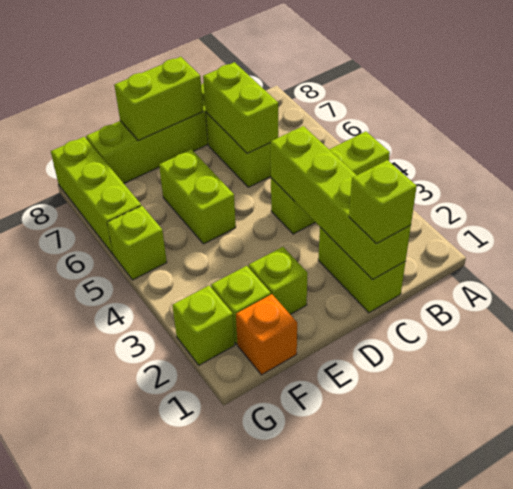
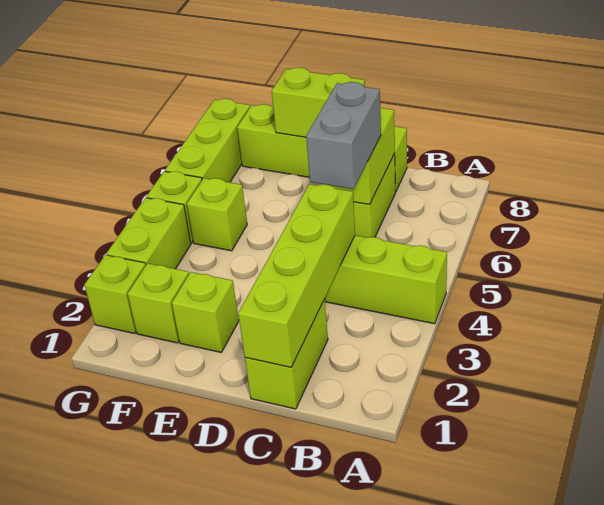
lime brick C1 level 3 -> lime brick F5 level 1
none -> grey brick C5:C6 level 3
lime brick E5:E6 level 1 -> lime brick G3:G4 level 1
orange brick F1 level 1 -> none

